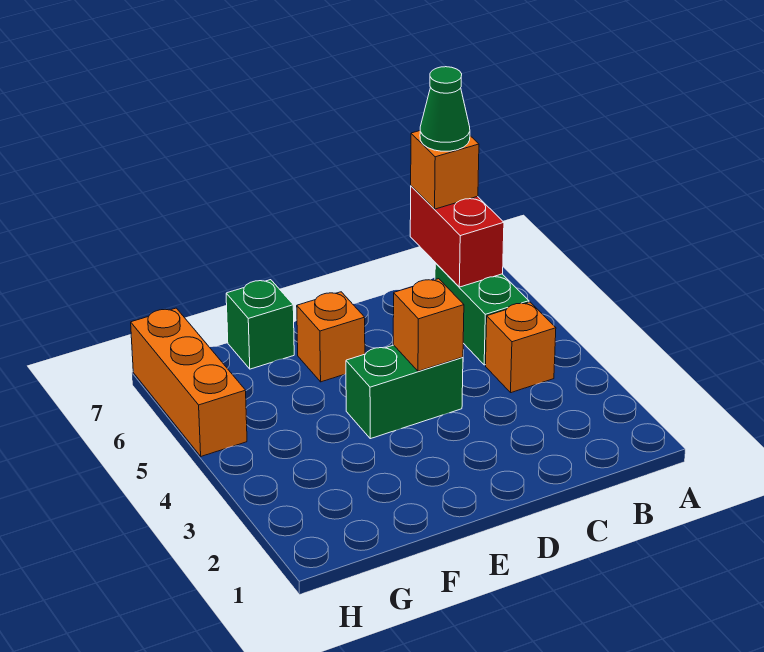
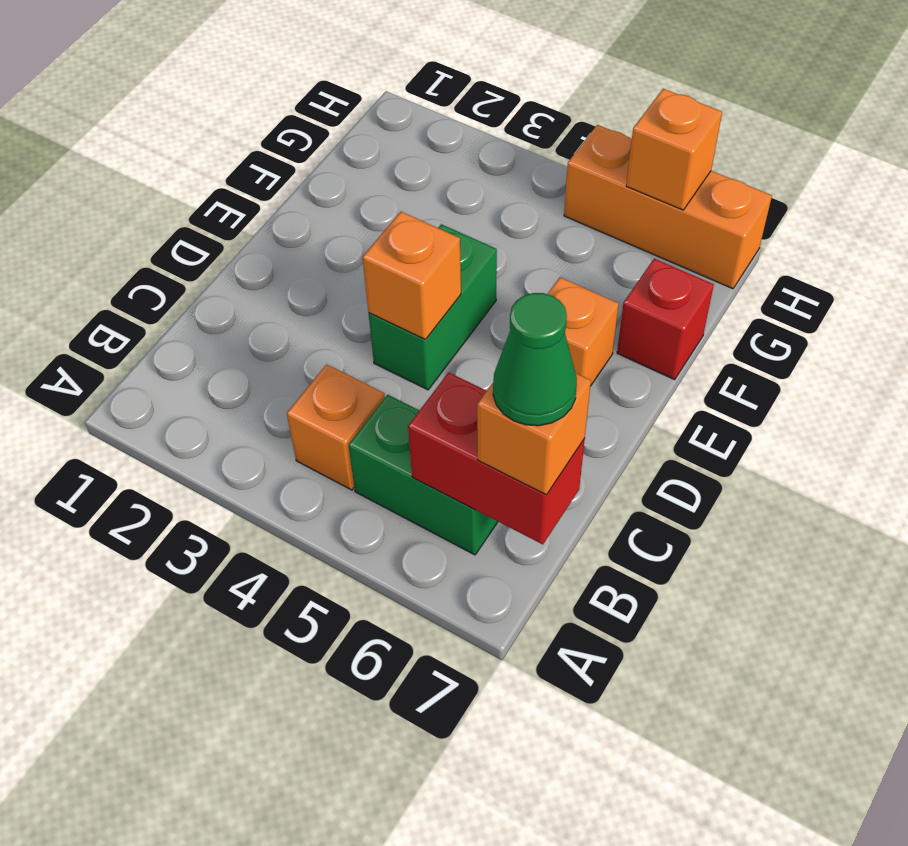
green brick F7 level 1 -> red brick F7 level 1
none -> orange brick H6 level 2

